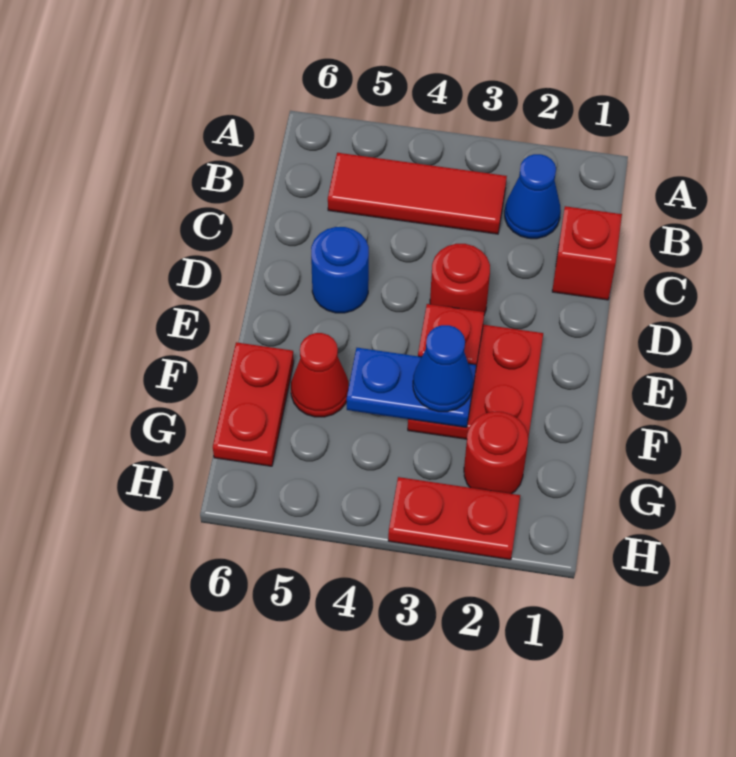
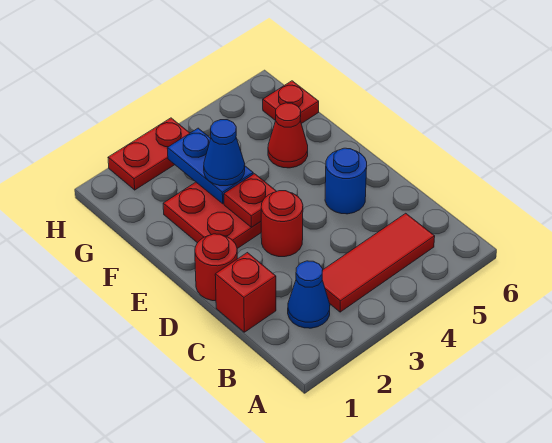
blue plate F3:F4 level 2 -> blue plate F3:G3 level 2
red plate F6:G6 level 1 -> red plate G6 level 1
red round brick G2 level 1 -> red round brick D1 level 1

